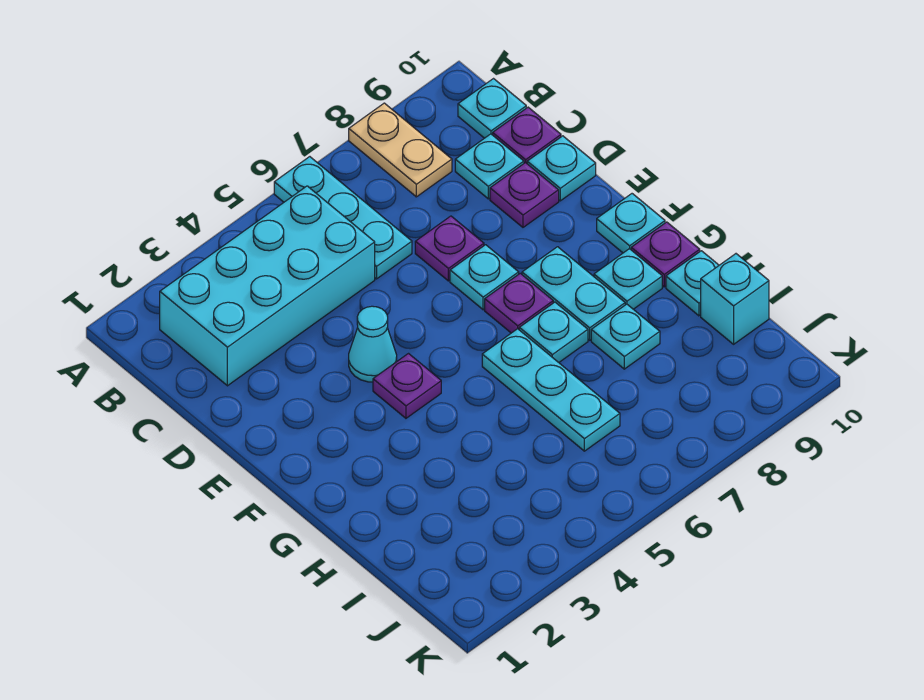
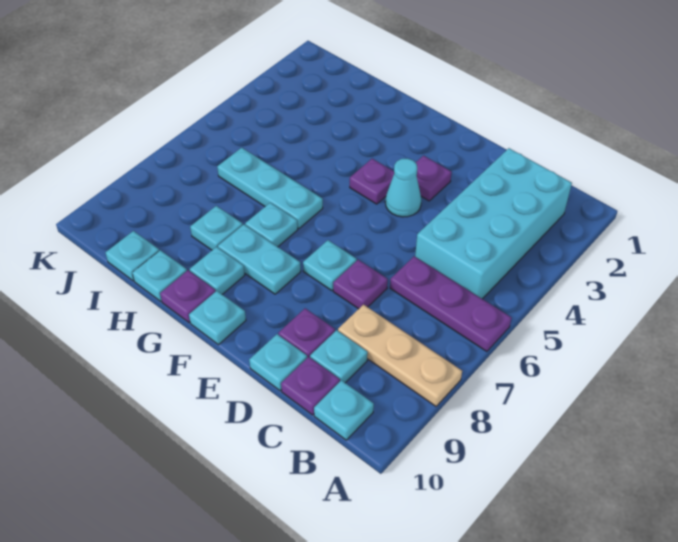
cyan plate A6:C6 level 1 -> purple plate A6:C6 level 1
tan plate A8:B8 level 1 -> tan plate A8:C8 level 1
purple plate F7 level 1 -> purple plate E3 level 1
cyan brick I10 level 1 -> cyan plate I10 level 1

